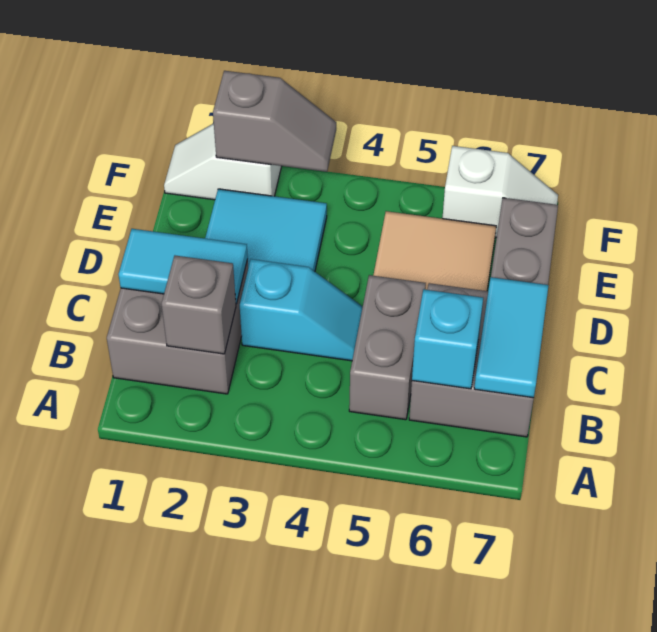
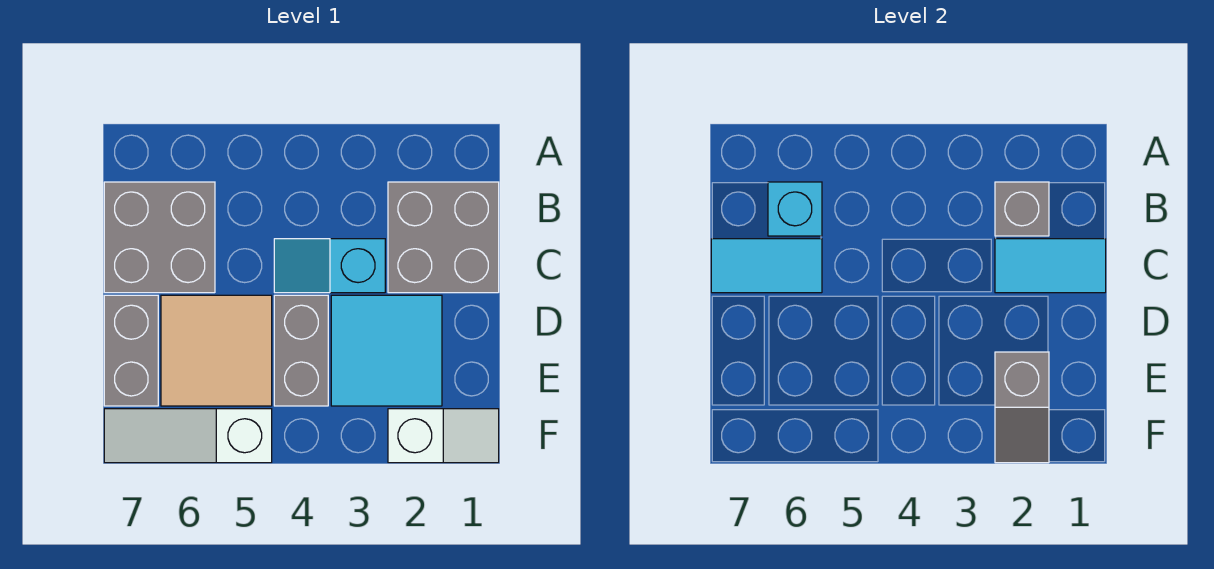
grey brick B5:C5 level 1 -> grey brick D4:E4 level 1
cyan tile B7:C7 level 2 -> cyan tile C6:C7 level 2
grey slope F2:F3 level 2 top 2 -> grey slope E2:F2 level 2 top E
white slope F6:F7 level 1 top 6 -> white slope F5:F7 level 1 top 5

